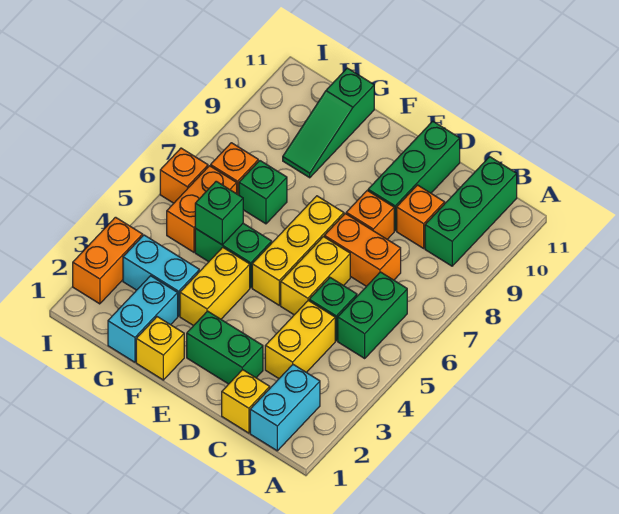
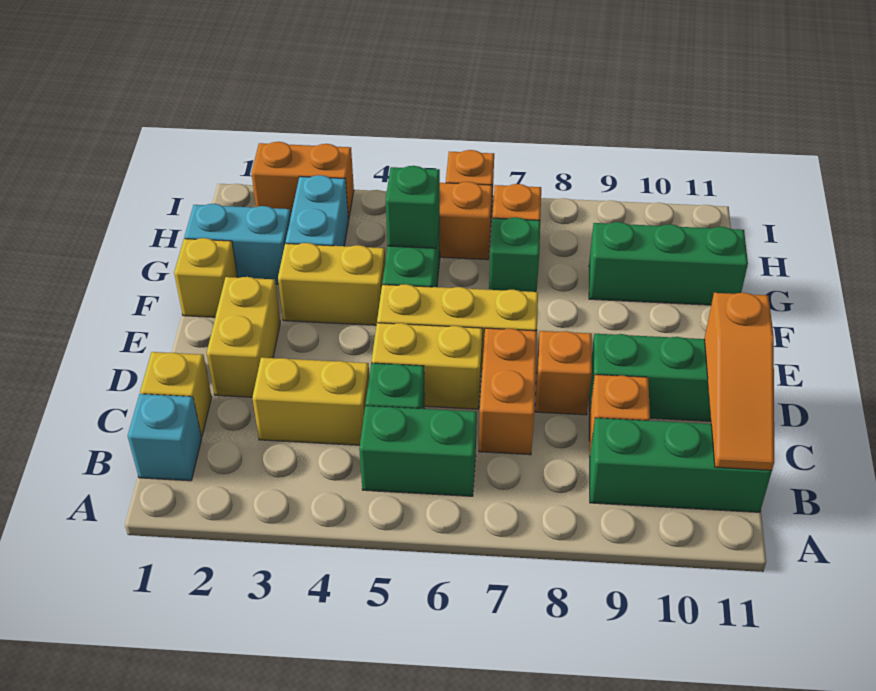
cyan brick B1:B2 level 1 -> cyan brick B1 level 1
none -> orange slope B11:D11 level 2 top D
green brick D2:E2 level 1 -> yellow brick D2:E2 level 1
green slope G9:G11 level 1 top 11 -> green brick G9:G11 level 1

